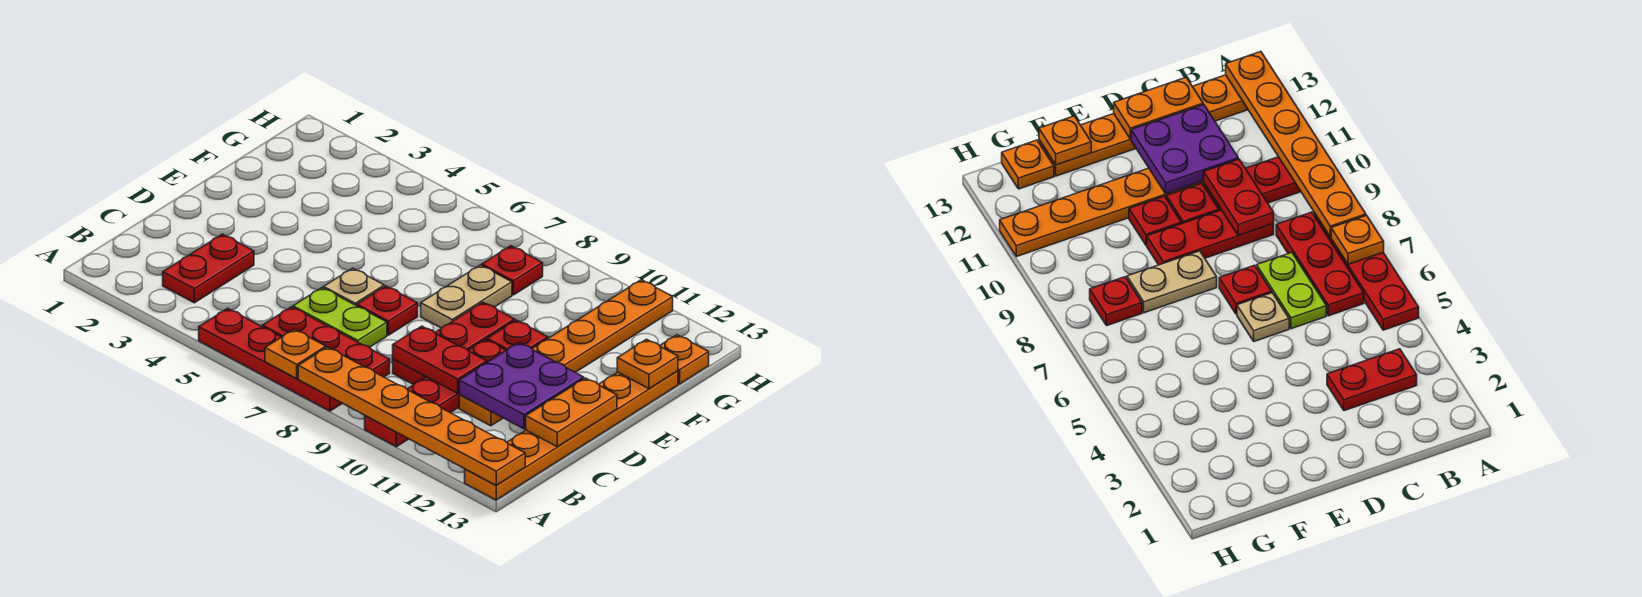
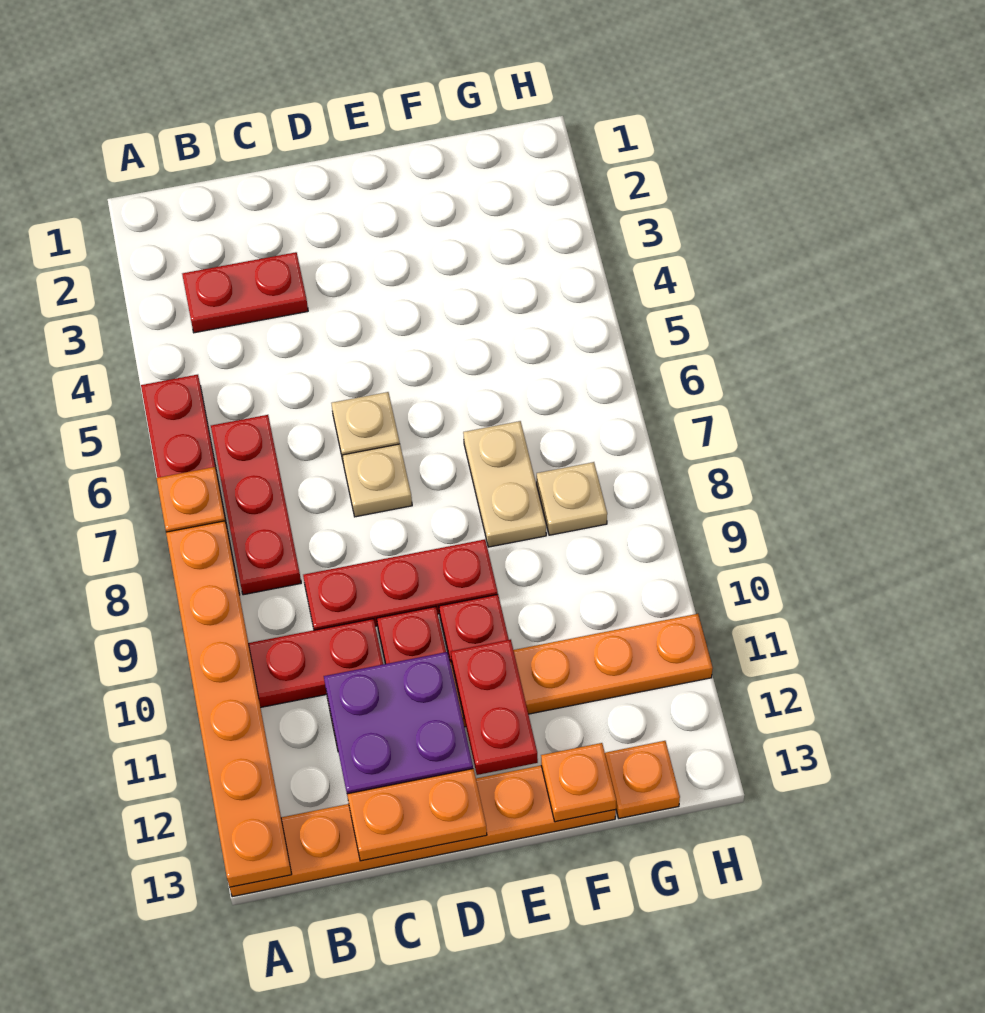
lime plate C6:C7 level 1 -> none
red plate C9:C10 level 2 -> red plate E11:E12 level 2
red plate D7 level 1 -> tan plate D7 level 1
tan plate E8:F8 level 1 -> tan plate F7:F8 level 1
red plate G8 level 1 -> tan plate G8 level 1

